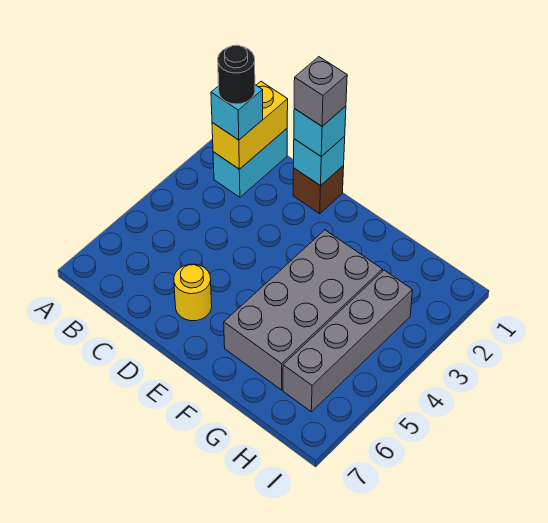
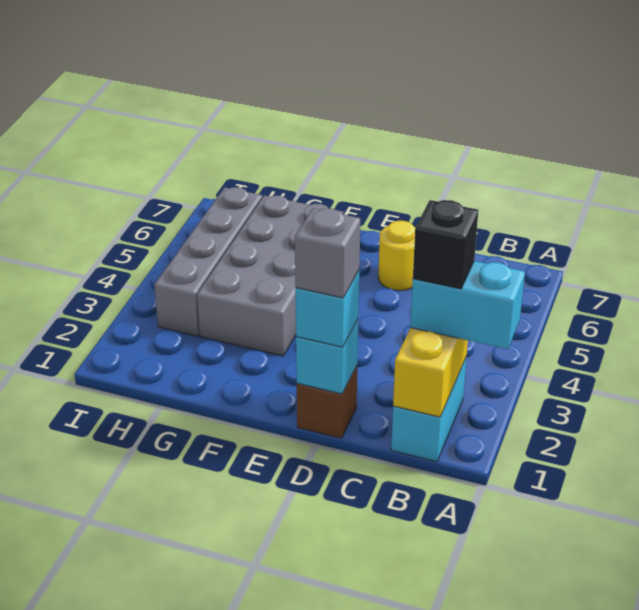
cyan brick B2 level 3 -> cyan brick A2:B2 level 3
black round brick B2 level 4 -> black brick B2 level 4

